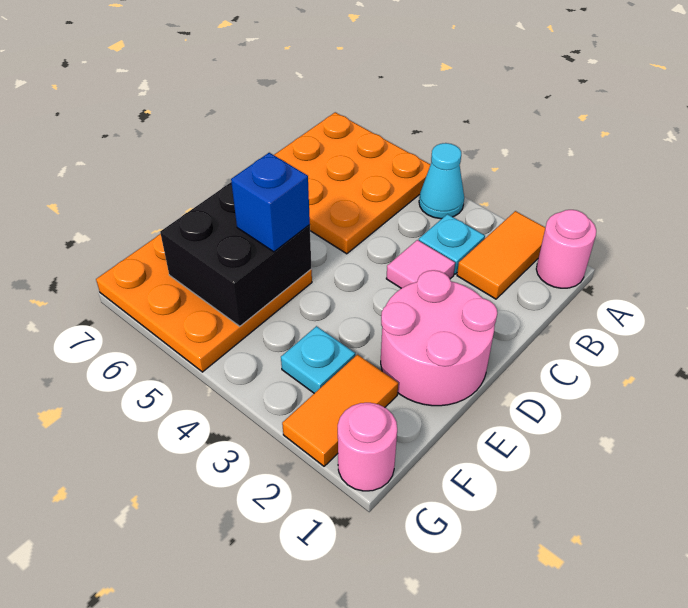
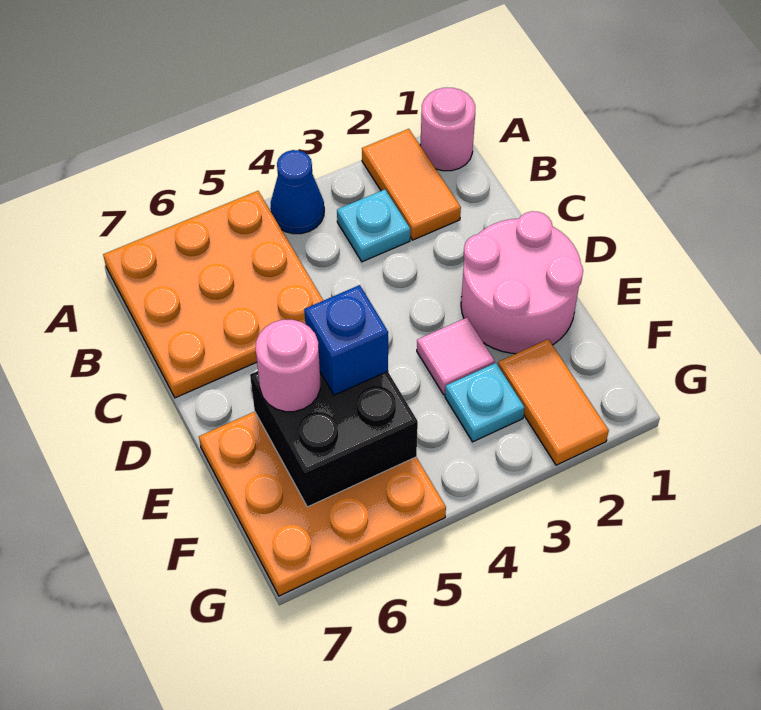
cyan cone A4 level 1 -> blue cone A4 level 1
pink tile C3 level 1 -> pink tile E3 level 1
pink round brick G1 level 1 -> pink round brick E6 level 3

